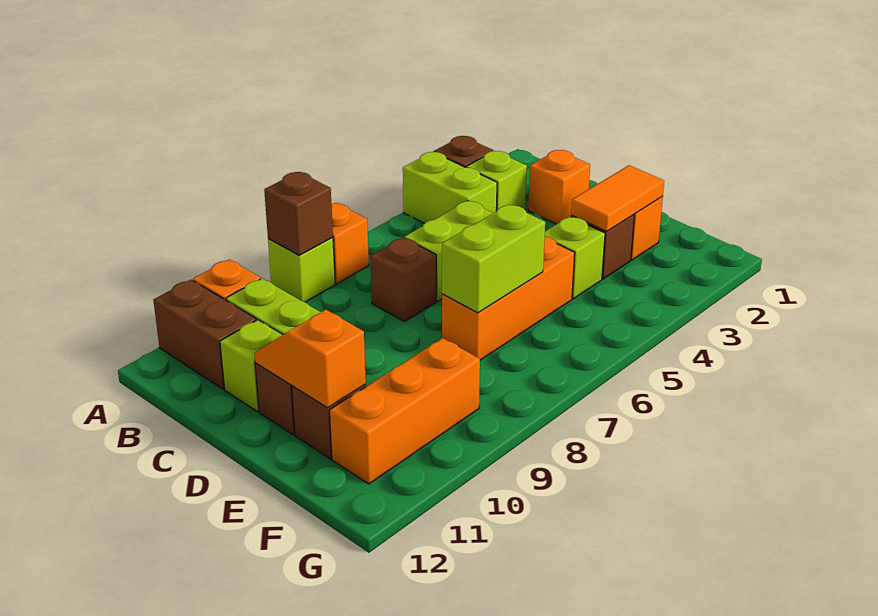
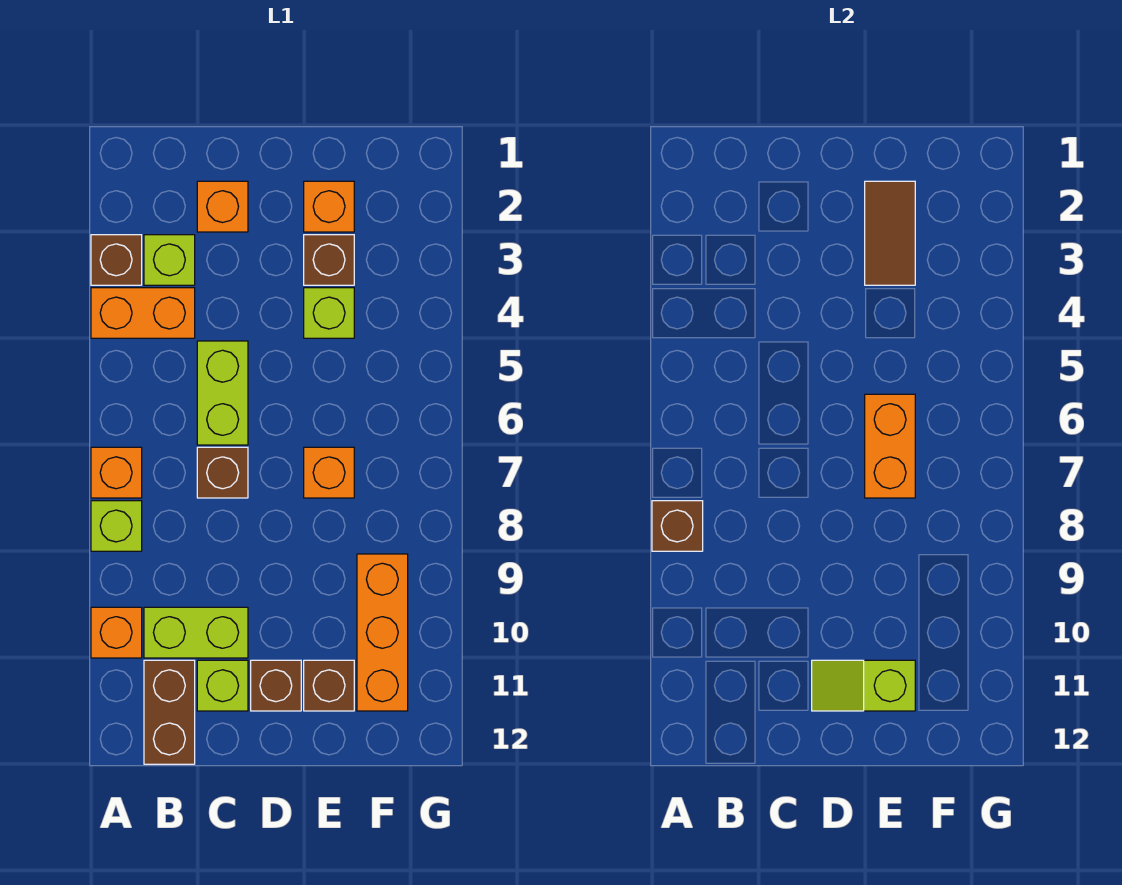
lime brick A4:B4 level 1 -> orange brick A4:B4 level 1
brown brick A11:B11 level 1 -> brown brick B11:B12 level 1
orange slope D11:E11 level 2 top E -> lime slope D11:E11 level 2 top E
orange tile E2:E3 level 2 -> brown tile E2:E3 level 2
orange brick E5:E7 level 1 -> orange brick E7 level 1
lime brick E6:E7 level 2 -> orange brick E6:E7 level 2

